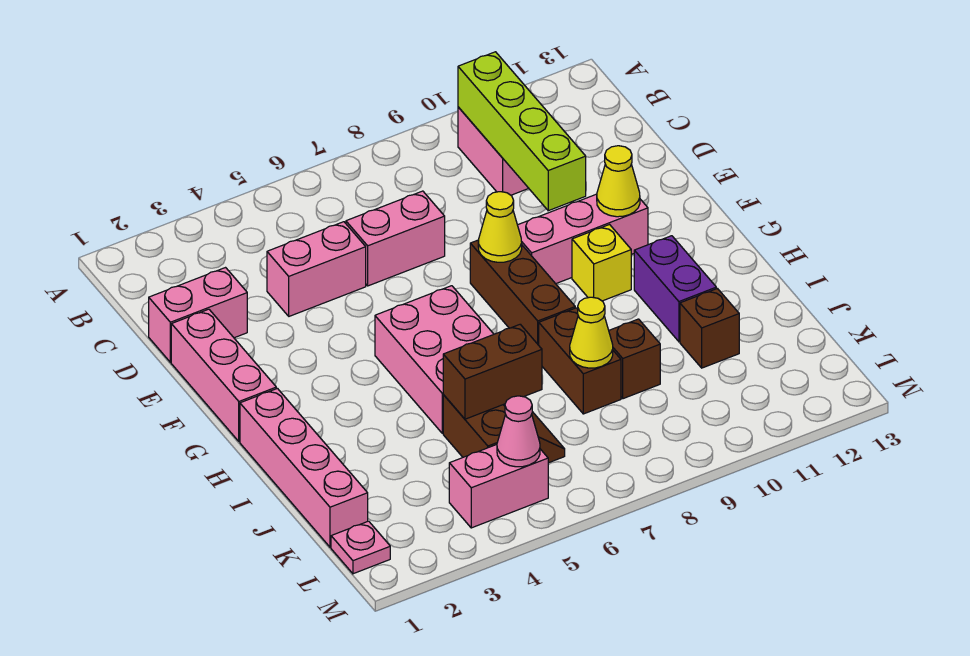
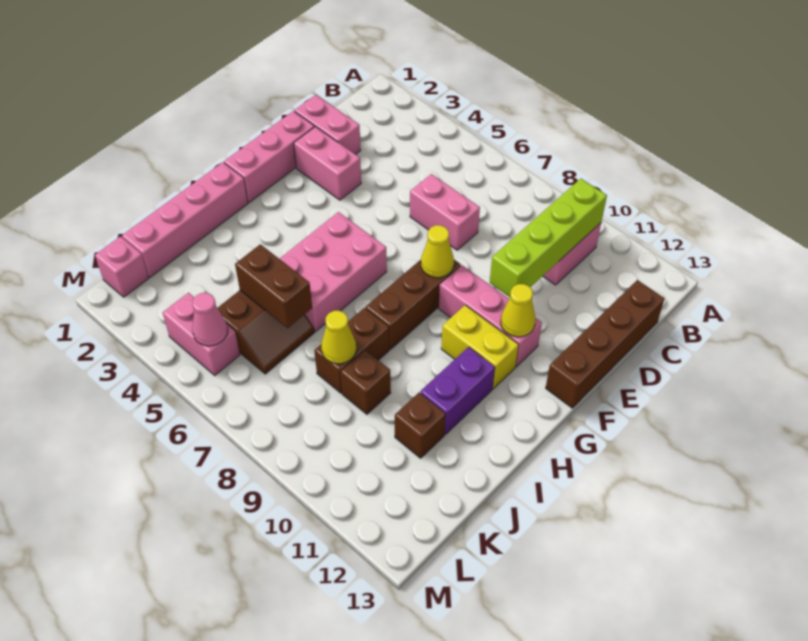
none -> brown brick C13:F13 level 1
pink brick D4:D5 level 1 -> pink brick E2:E3 level 1
yellow brick G10 level 1 -> yellow brick G10:G11 level 1
pink plate L1 level 1 -> pink brick L1 level 1

